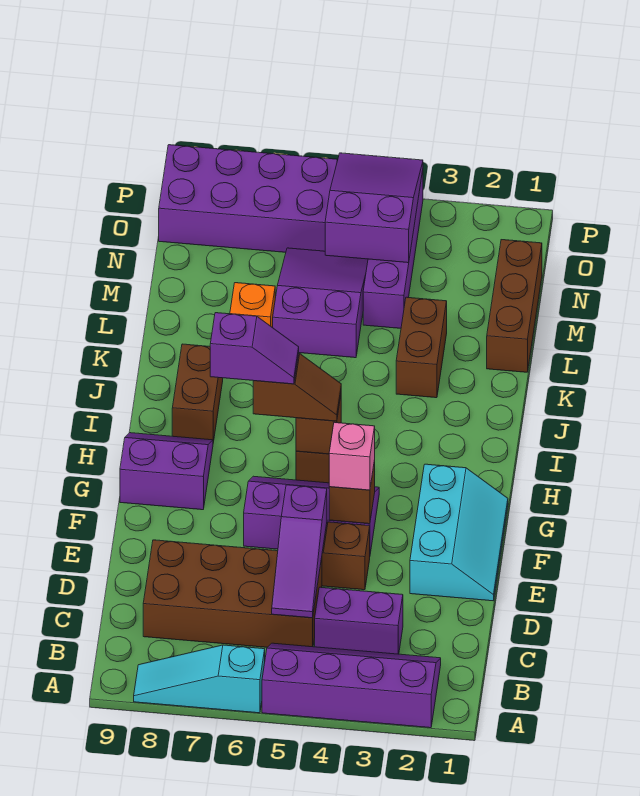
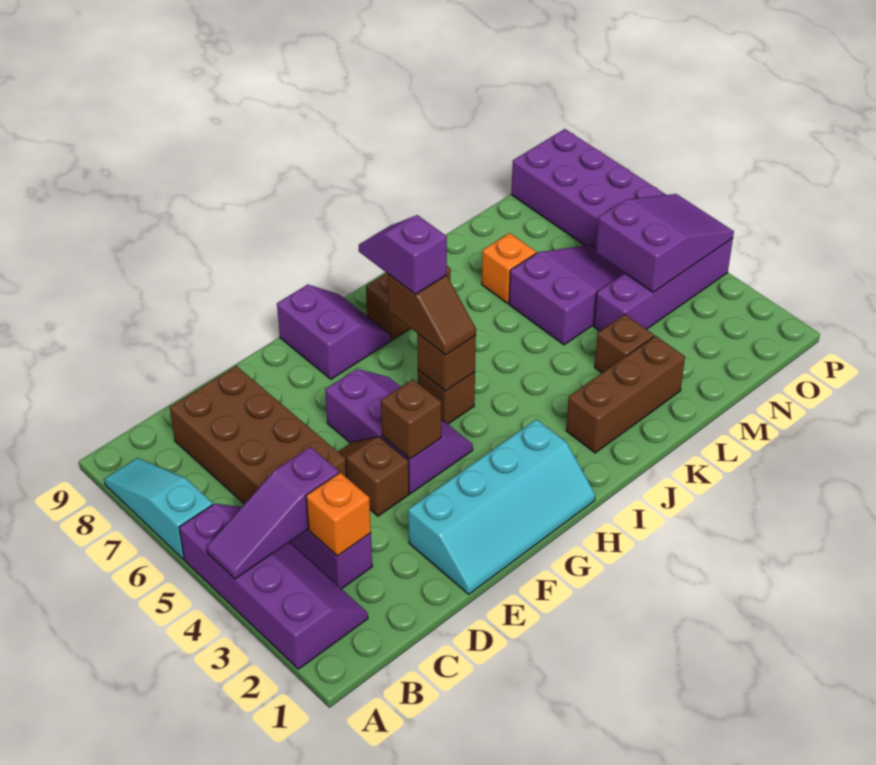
none -> orange brick C3 level 2
purple slope C5:E5 level 2 top E -> purple slope A4:C4 level 2 top C
cyan slope E1:G2 level 1 top 2 -> cyan slope E1:H2 level 1 top 2
pink brick F4 level 3 -> none
purple slope H6:H7 level 4 top 7 -> purple slope H6:H7 level 4 top 6
brown brick K3:L3 level 1 -> brown brick L3 level 1
brown brick L1:N1 level 1 -> brown brick J2:L2 level 1

